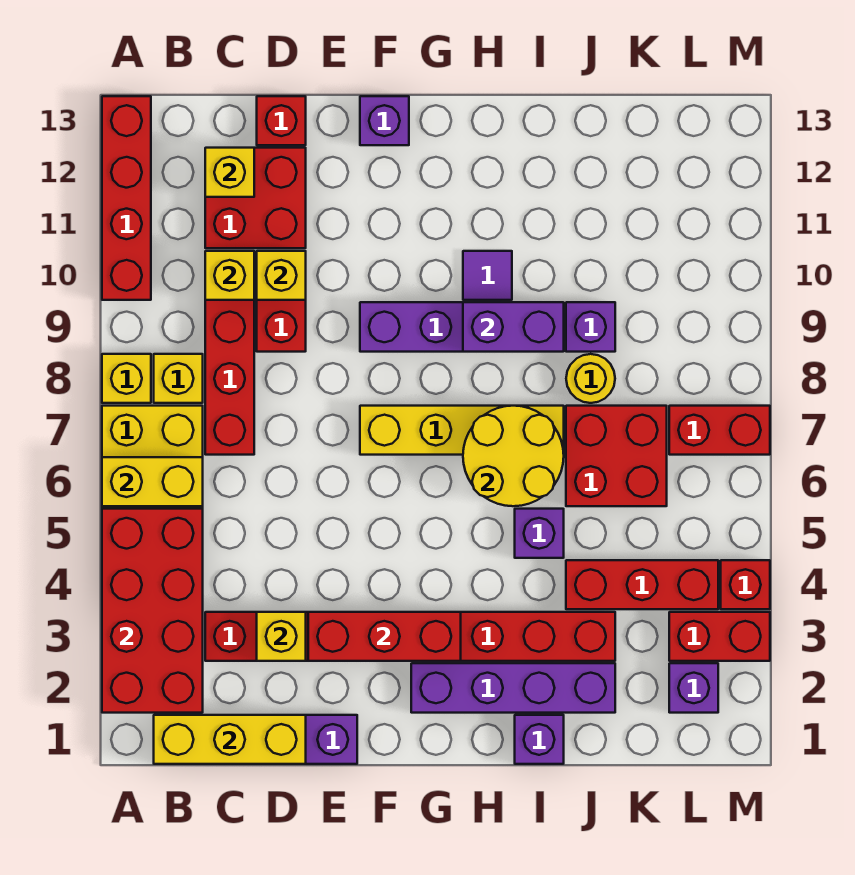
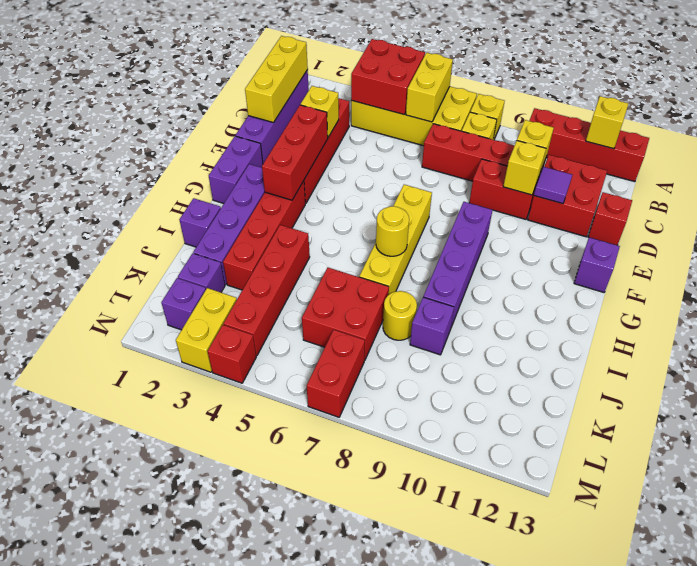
red brick A2:B5 level 2 -> red brick A4:B5 level 2
yellow brick C12 level 2 -> yellow brick A12 level 2
yellow round brick H6:I7 level 2 -> yellow round brick H7 level 2
purple brick H9:I9 level 2 -> purple brick F1:G1 level 1
purple tile H10 level 1 -> purple tile D11 level 2
purple brick I5 level 1 -> purple brick K2 level 1
red brick J4:L4 level 1 -> red brick I4:L4 level 1
red brick L3:M3 level 1 -> yellow brick L3:M3 level 1

